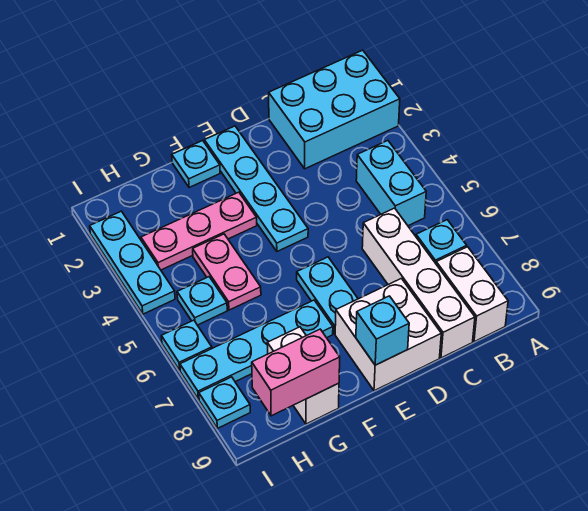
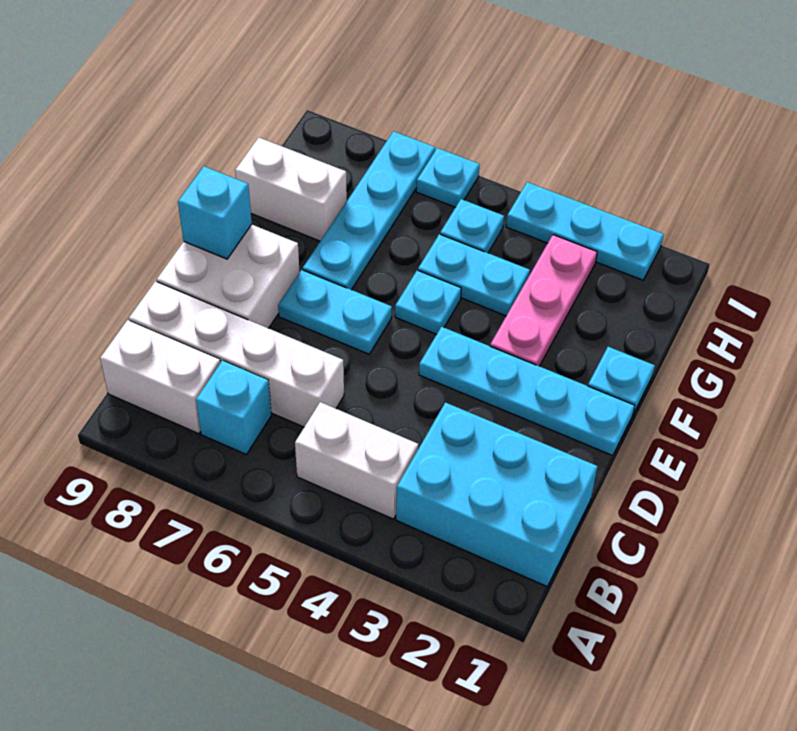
cyan brick A1:C2 level 1 -> cyan brick B1:C3 level 1
cyan brick B4:B5 level 1 -> white brick B4:B5 level 1
pink plate G4:G5 level 1 -> cyan plate G4:G5 level 1
pink brick G9:H9 level 2 -> none
cyan plate I8 level 1 -> cyan plate F5 level 1

